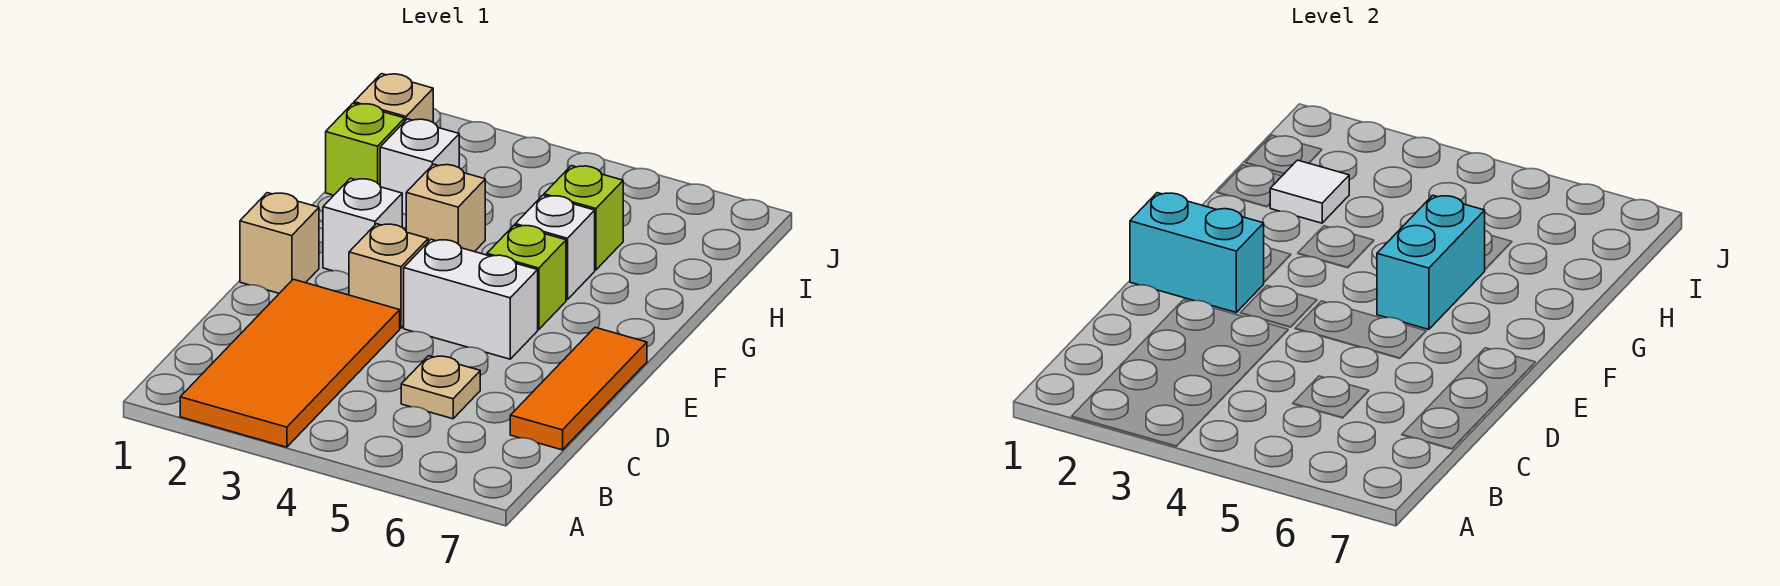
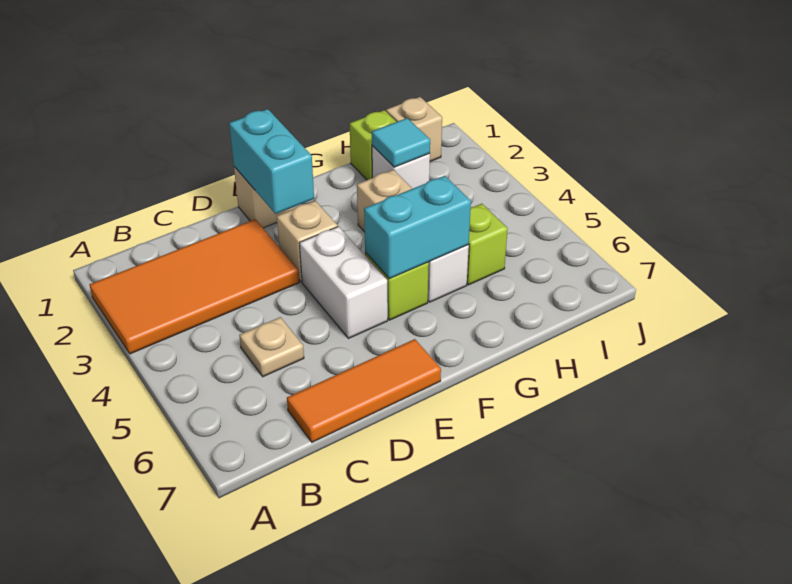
white brick F2 level 1 -> none
white tile H2 level 2 -> cyan tile H2 level 2

